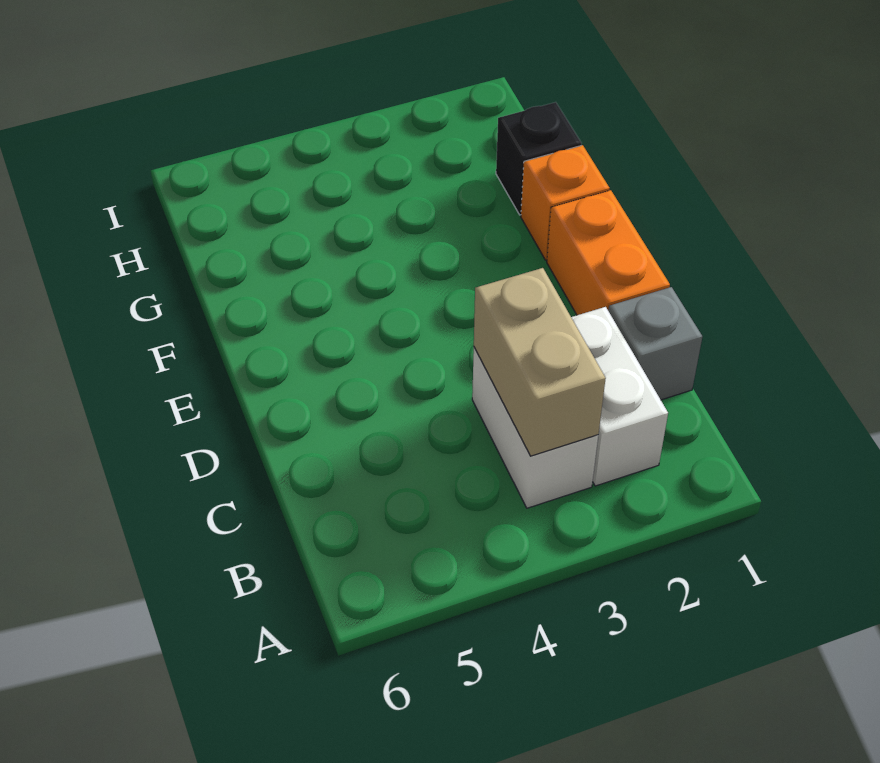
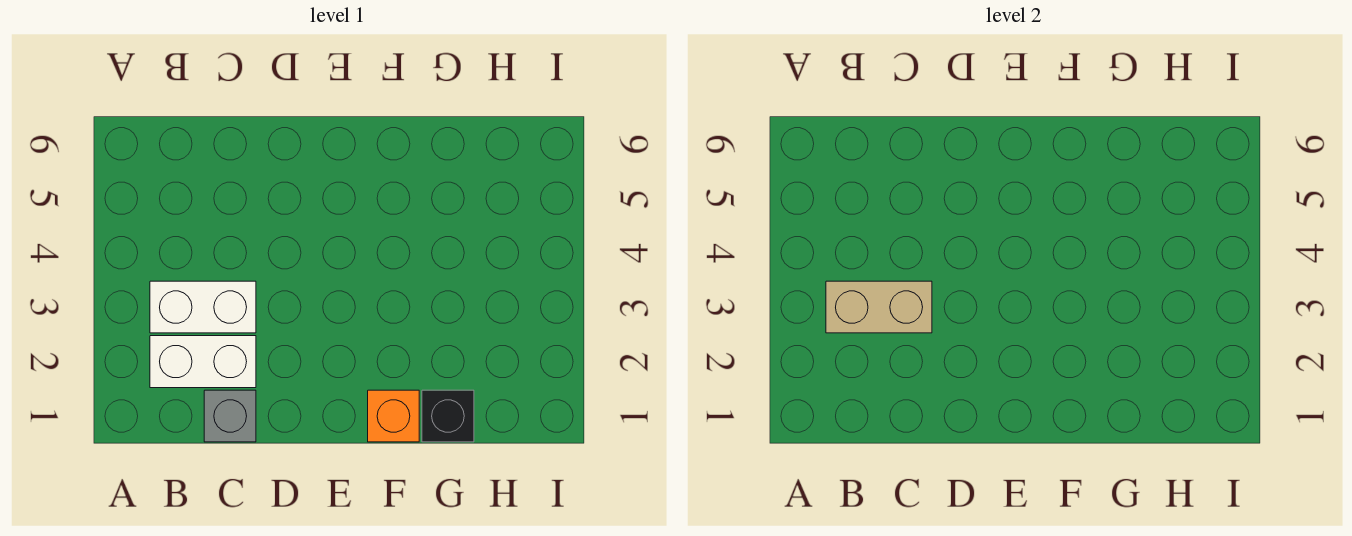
orange brick D1:E1 level 1 -> none

